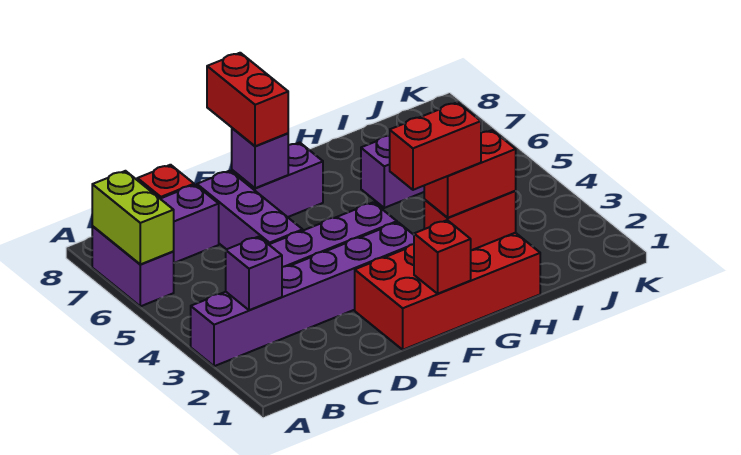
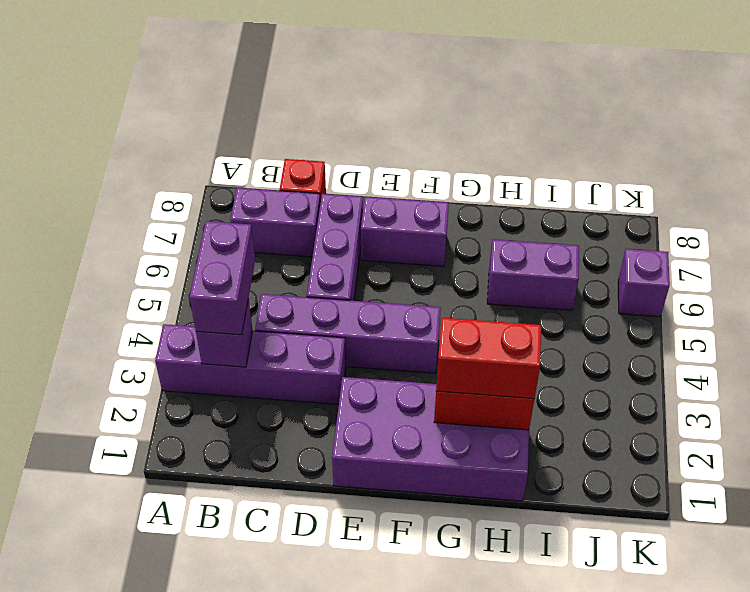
purple brick A3:F3 level 1 -> purple brick A3:D3 level 1
purple brick A6:A7 level 1 -> purple brick B3:B4 level 3
lime brick A6:A7 level 2 -> none
red brick E1:H2 level 1 -> purple brick E1:H2 level 1
purple brick E7 level 2 -> purple brick K6 level 1
red brick E7:E8 level 3 -> none
red brick F1 level 2 -> none
red brick F2:G2 level 4 -> none

